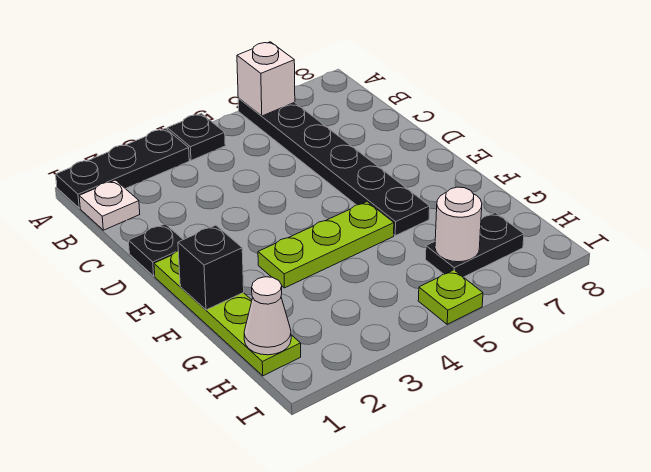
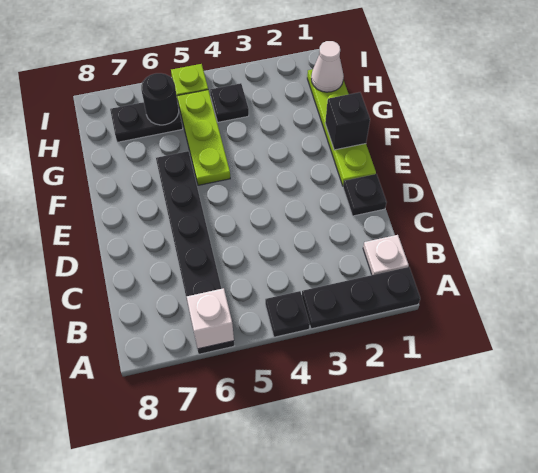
lime plate F3:F5 level 1 -> lime plate F5:H5 level 1
none -> black plate H4 level 1
white round brick H6 level 2 -> black round brick H6 level 2

